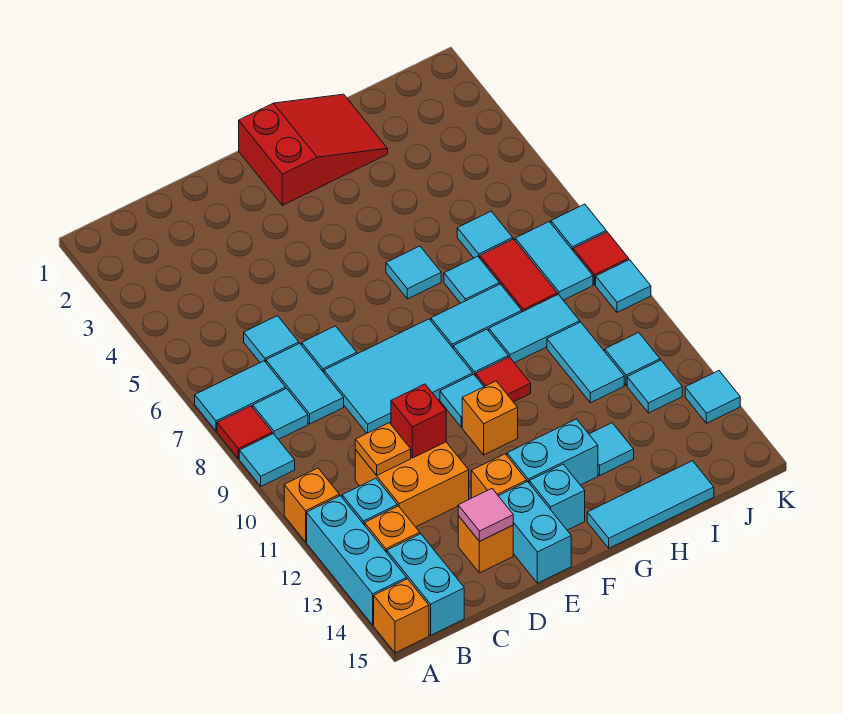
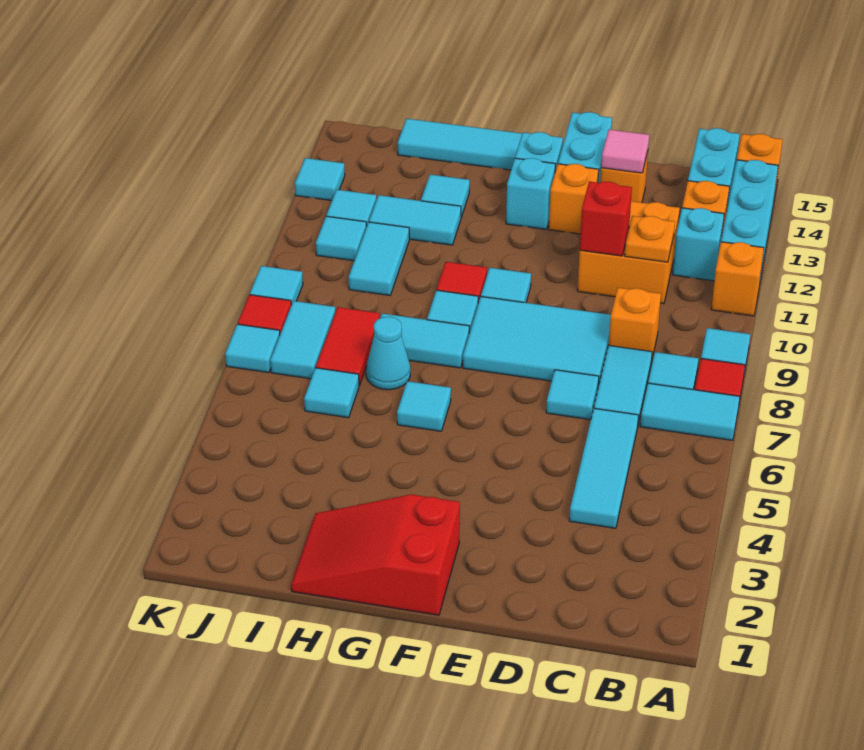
cyan tile C6 level 1 -> cyan tile C4:C6 level 1
orange brick F11 level 1 -> orange brick C9 level 1
cyan brick F13:G13 level 1 -> cyan brick F13 level 1
cyan tile H7 level 1 -> cyan cone H7 level 1
cyan tile H9:I9 level 1 -> cyan tile H12:I12 level 1

